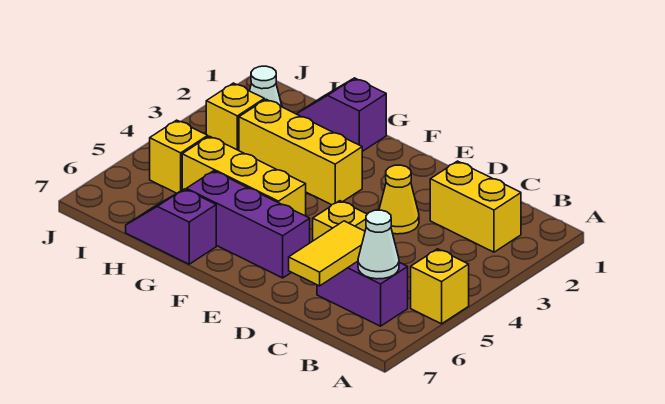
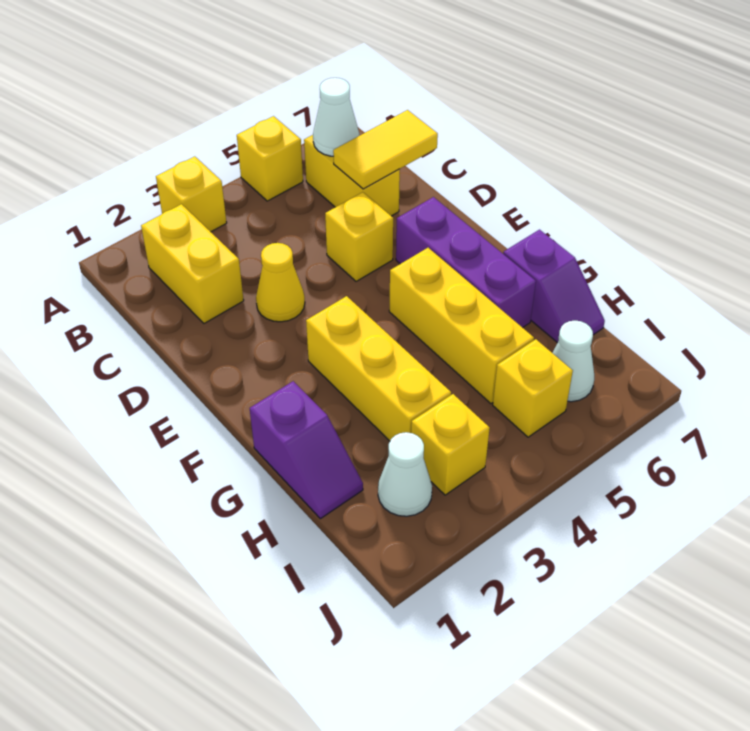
none -> yellow brick A3 level 1
purple brick B6:C6 level 1 -> yellow brick B6:C6 level 1
none -> white cone I6 level 1

